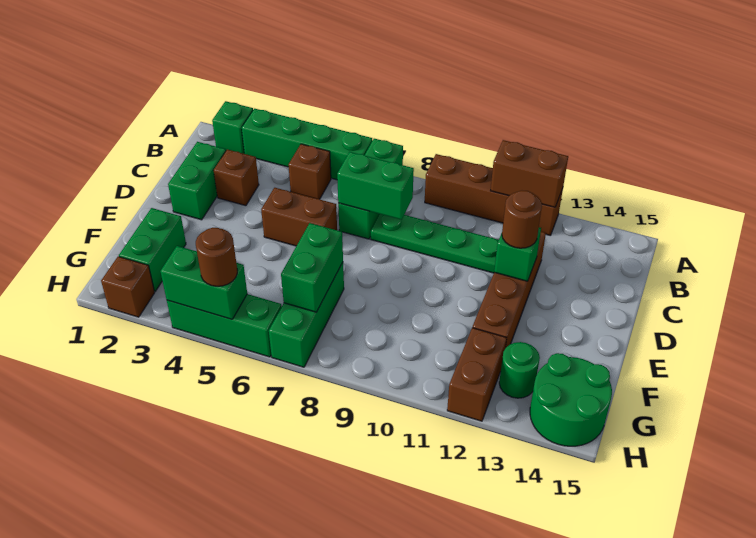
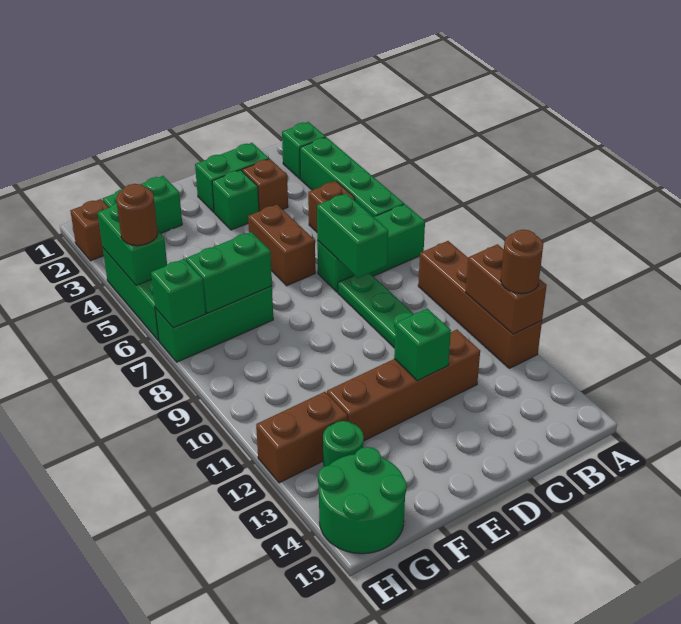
none -> green brick D3 level 1
brown round brick D12 level 3 -> brown round brick A12 level 3
none -> green brick H7 level 2

